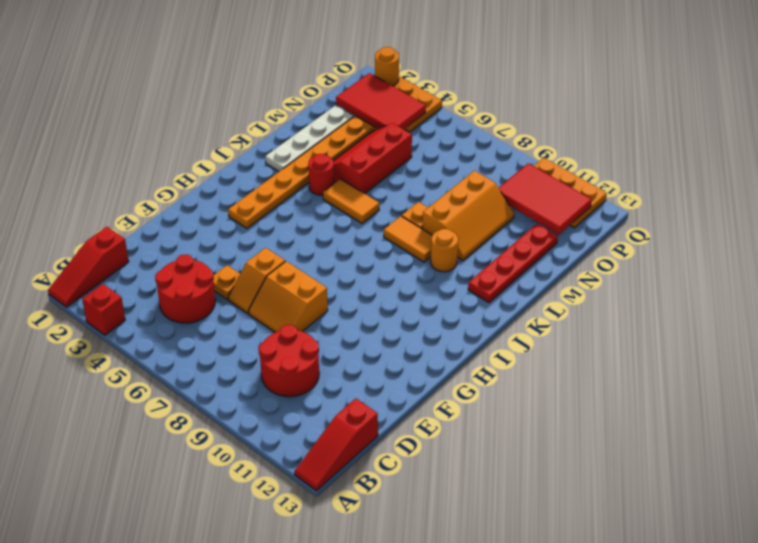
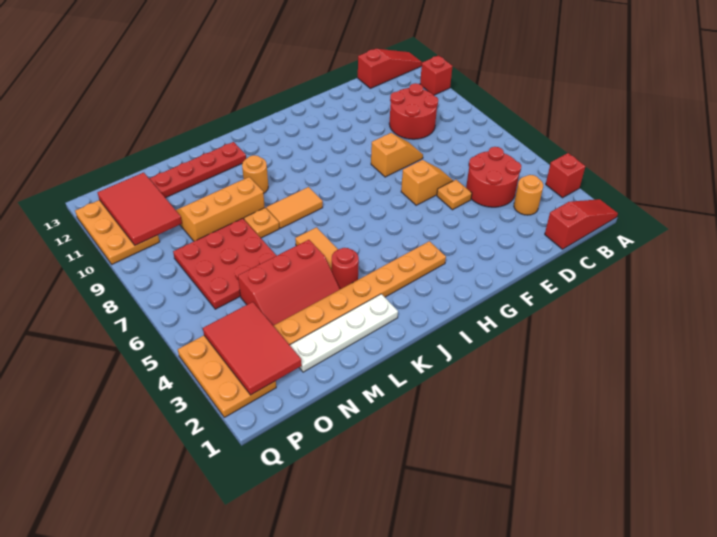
none -> red brick A11 level 1
orange slope E7:F8 level 1 top F -> orange slope E8:F8 level 1 top F
orange tile K8:K9 level 1 -> orange tile J8:K8 level 1
none -> red plate M6:O8 level 1
orange round brick Q2 level 2 -> orange round brick C3 level 1

